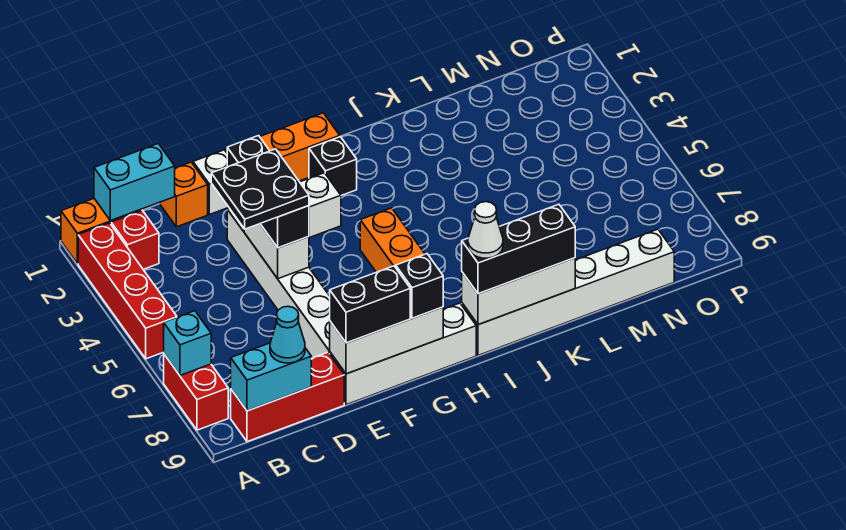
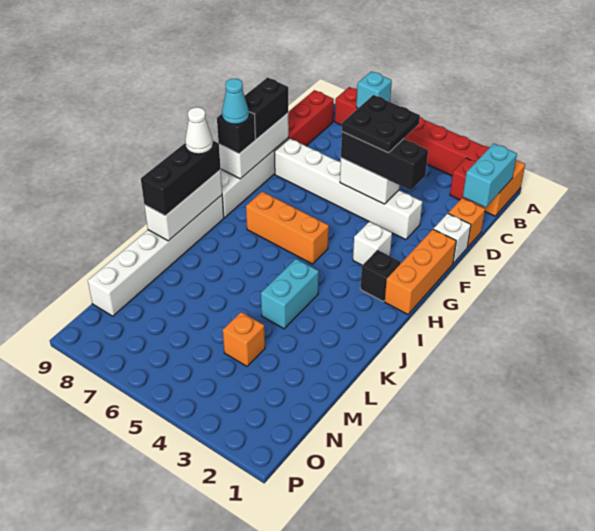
cyan brick B9:C9 level 2 -> cyan brick J4:K4 level 1
cyan cone C9 level 3 -> cyan cone G9 level 4
none -> orange brick M4 level 1

